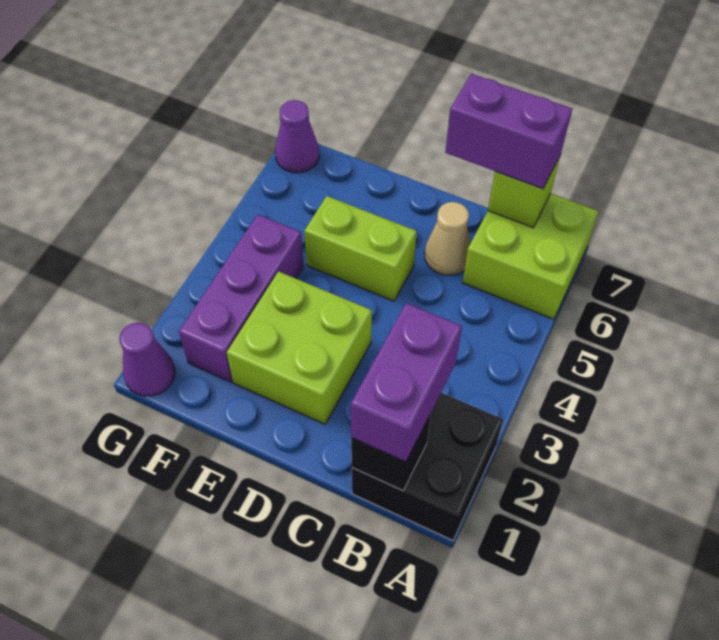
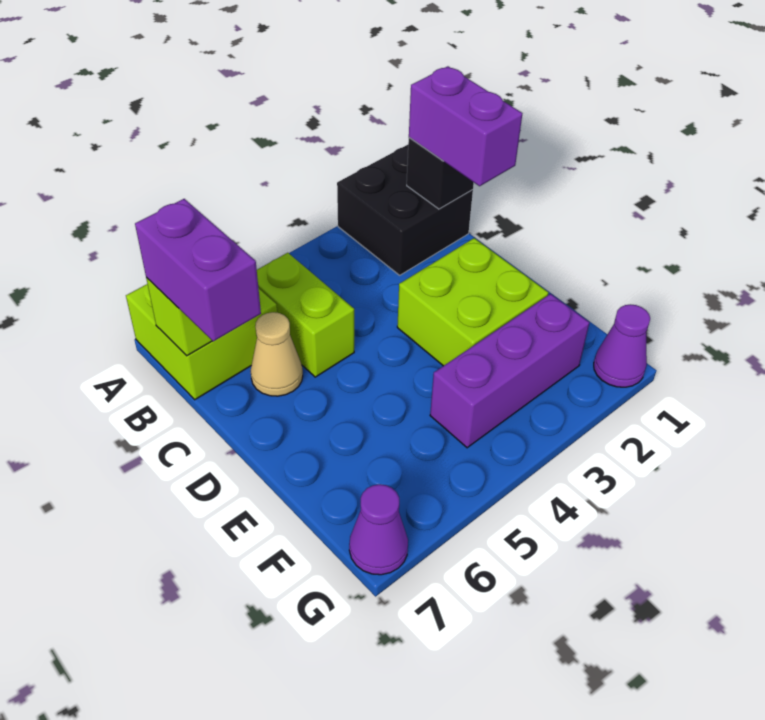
purple brick B1:B2 level 3 -> purple brick B1:C1 level 3
lime brick D5:E5 level 1 -> lime brick B5:C5 level 1

